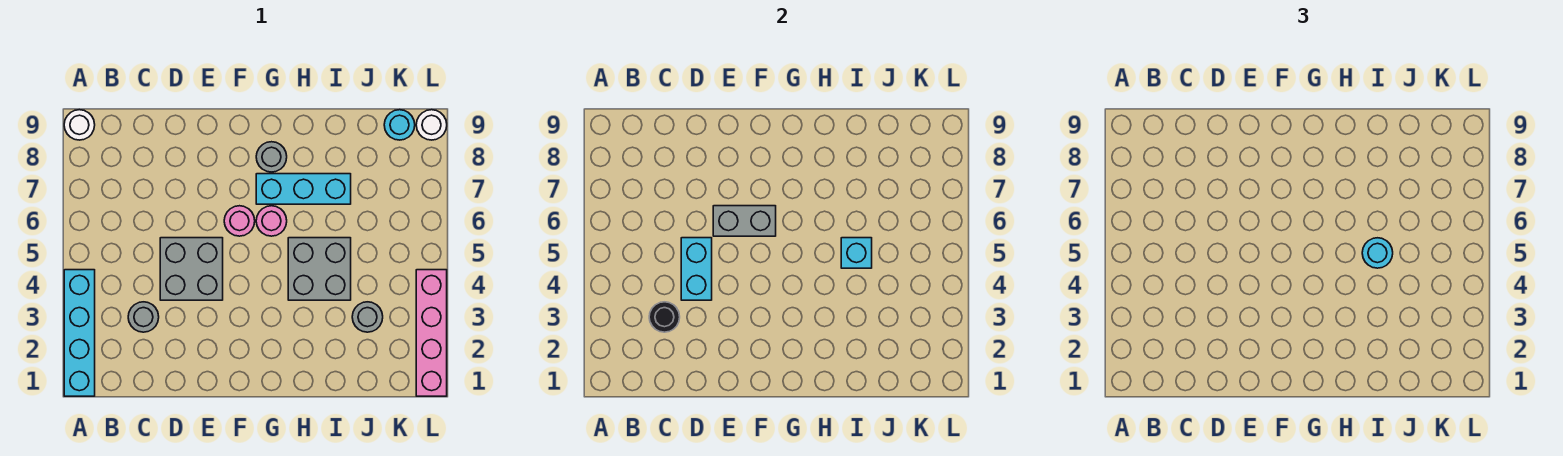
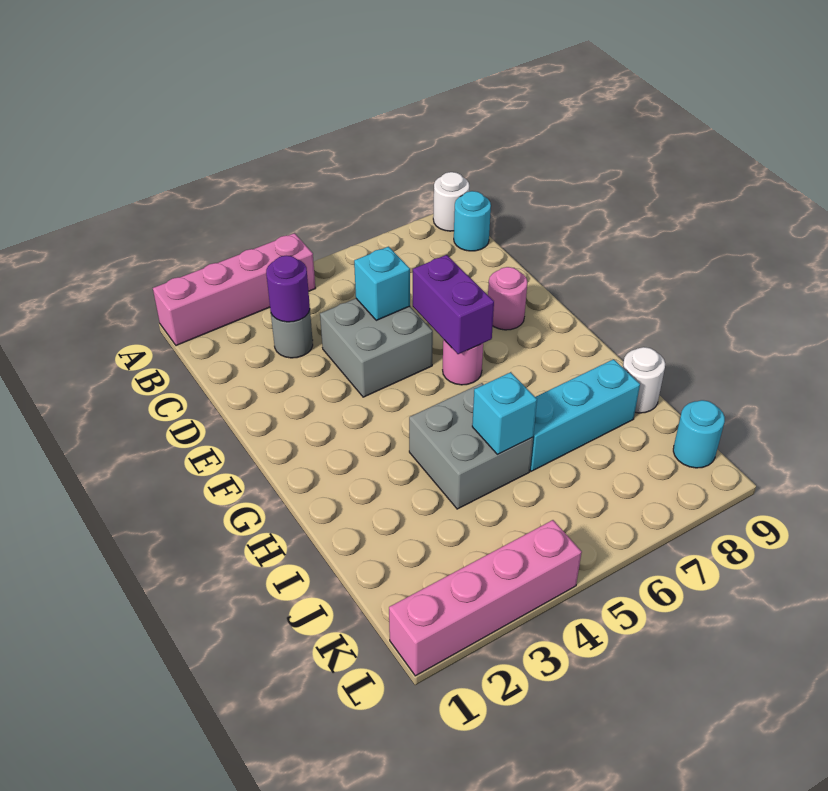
cyan brick A1:A4 level 1 -> pink brick A1:A4 level 1
black round brick C3 level 2 -> purple round brick C3 level 2
cyan brick D4:D5 level 2 -> cyan brick D5 level 2
grey brick E6:F6 level 2 -> purple brick E6:F6 level 2
pink round brick G6 level 1 -> pink round brick E8 level 1
cyan brick G7:I7 level 1 -> cyan brick I6:I8 level 1
grey round brick G8 level 1 -> none
cyan round brick I5 level 3 -> cyan round brick B9 level 1
grey round brick J3 level 1 -> none
white round brick L9 level 1 -> white round brick I9 level 1

